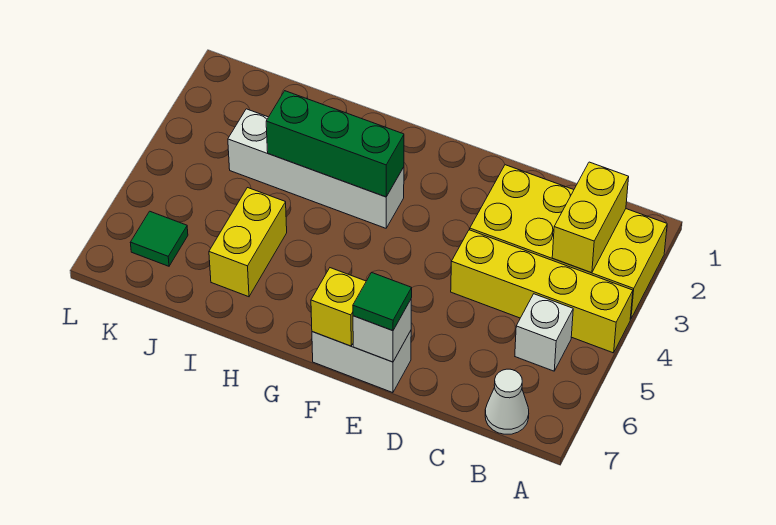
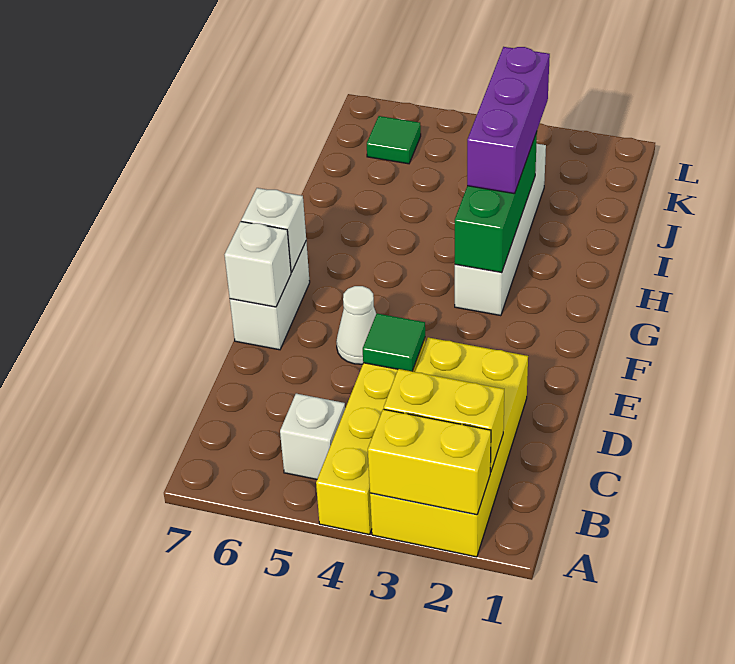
white cone B7 level 1 -> white cone E5 level 1
green tile E7 level 3 -> green tile D4 level 2
yellow brick F7 level 2 -> white brick F7 level 2
none -> purple brick H3:J3 level 3
yellow brick I5:I6 level 1 -> yellow brick A2:A3 level 2

